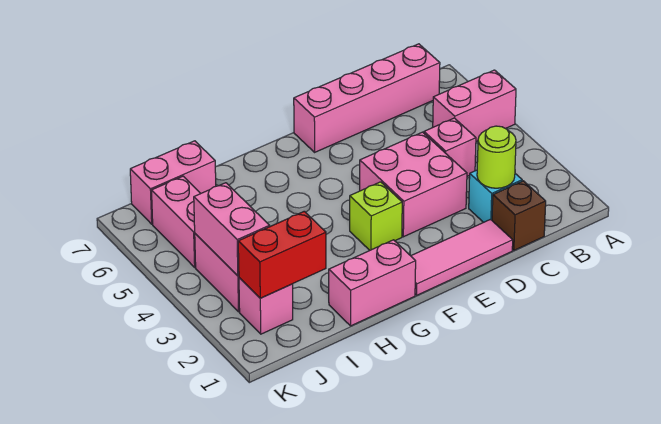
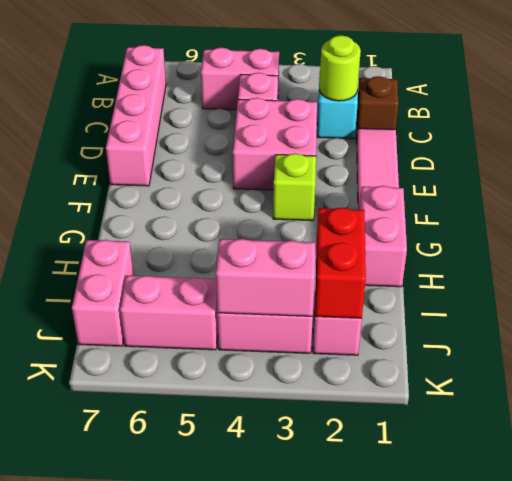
pink brick A5:B5 level 1 -> pink brick B4:B5 level 1

